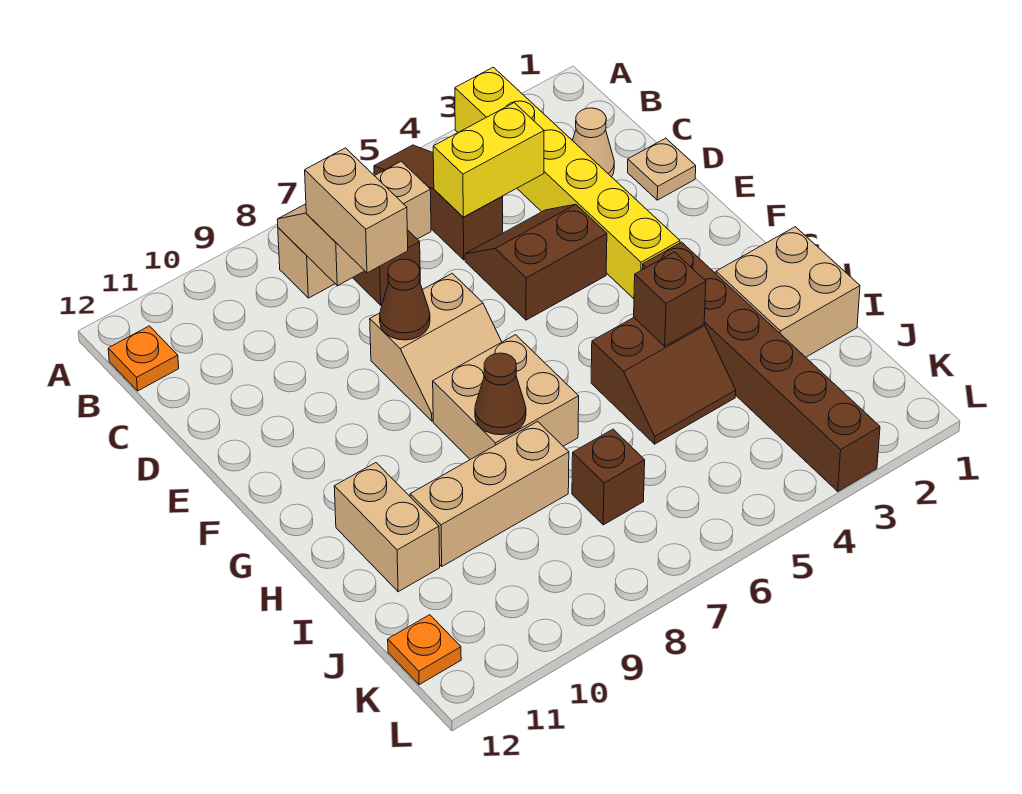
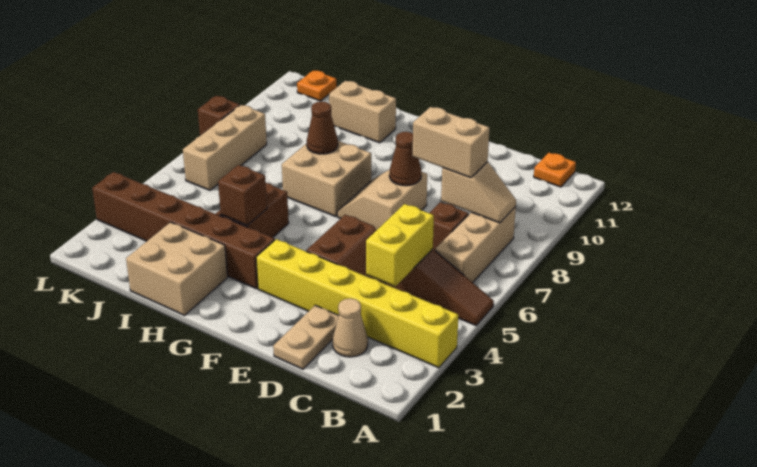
tan plate D1 level 1 -> tan plate D1:D2 level 1
tan brick I8:I10 level 1 -> tan brick K6:K8 level 1
brown brick J7 level 1 -> brown brick L8 level 1

